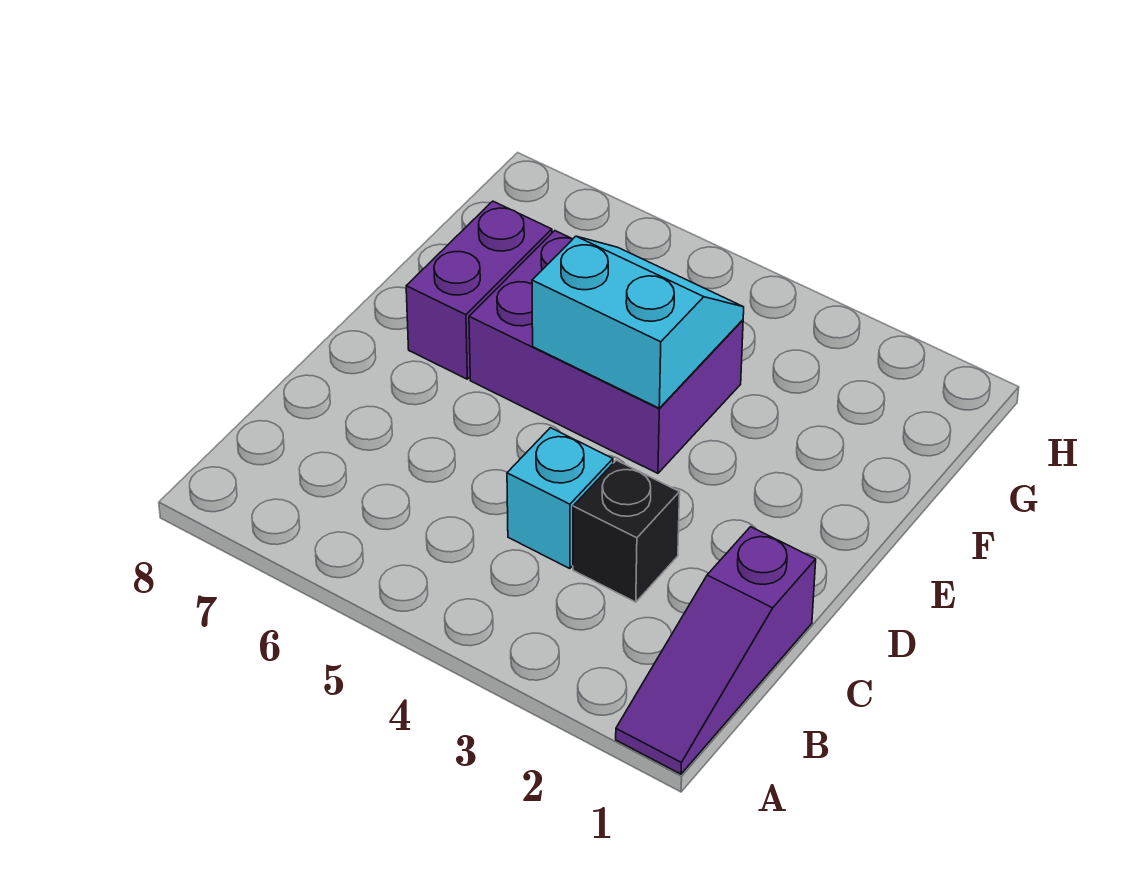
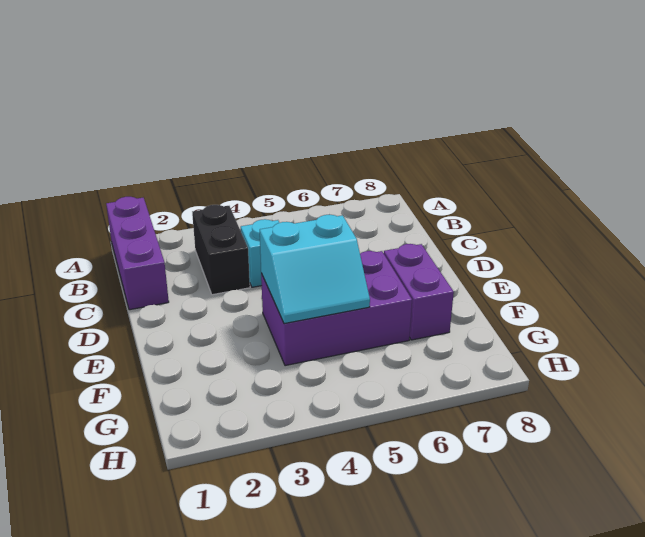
purple slope A1:C1 level 1 top C -> purple brick A1:C1 level 1
black brick C3 level 1 -> black brick B3:C3 level 1

